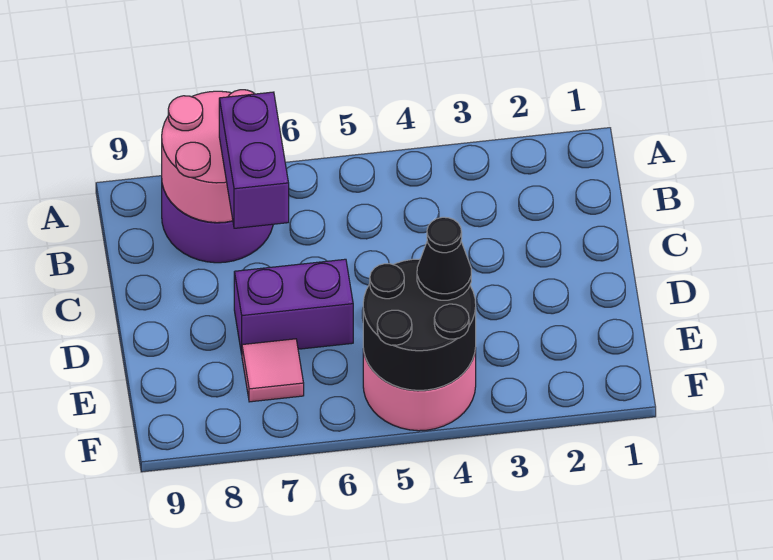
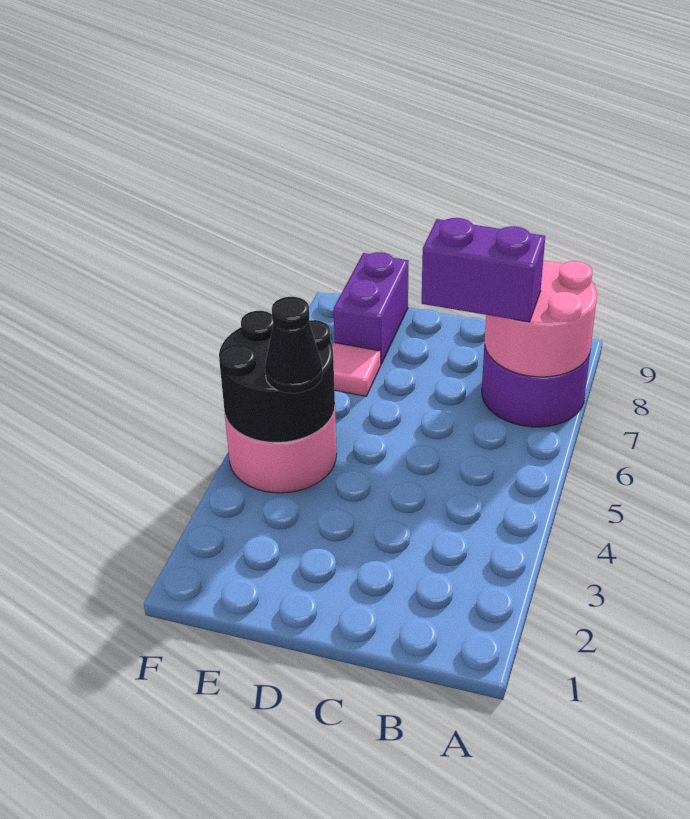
purple brick D6:D7 level 1 -> purple brick E8:E9 level 1

